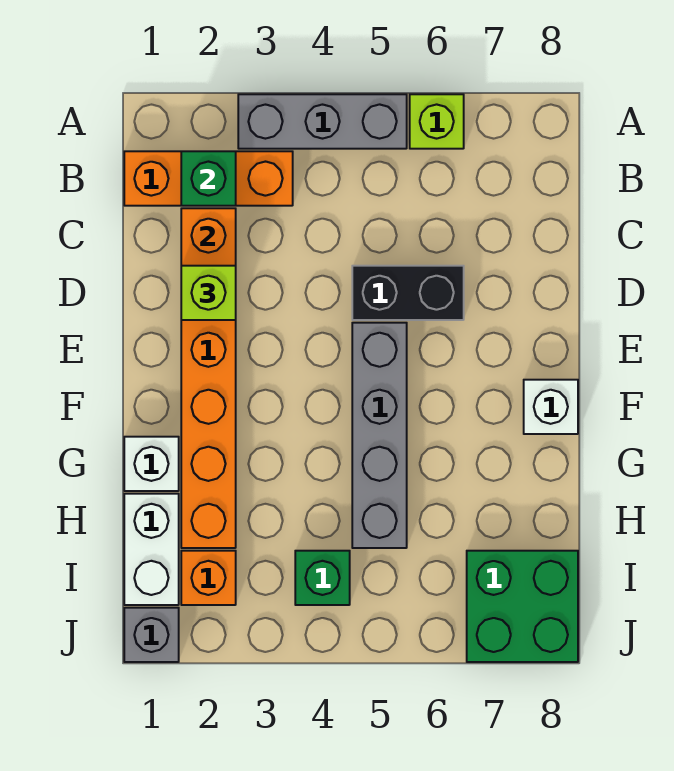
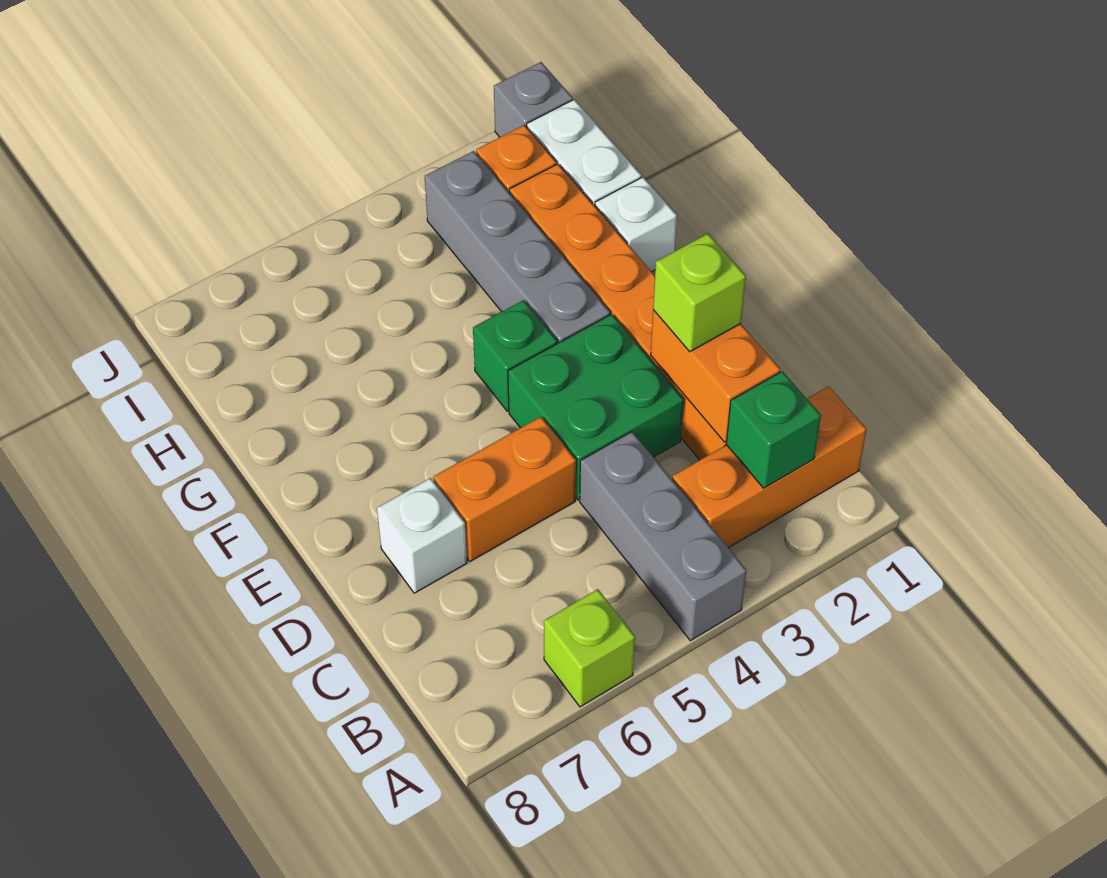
grey brick A3:A5 level 1 -> grey brick A4:C4 level 1
black brick D5:D6 level 1 -> orange brick D5:D6 level 1
grey brick E5:H5 level 1 -> grey brick F3:I3 level 1
white brick F8 level 1 -> white brick D7 level 1
green brick I4 level 1 -> green brick F4 level 1
green brick I7:J8 level 1 -> green brick D3:E4 level 1

